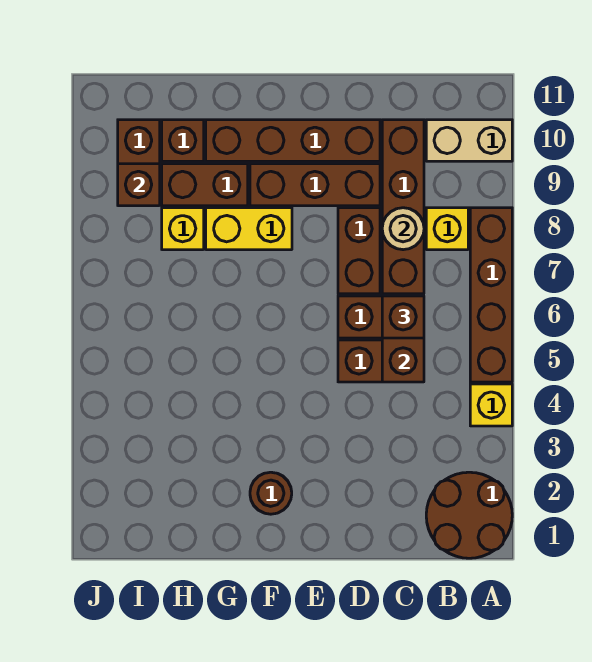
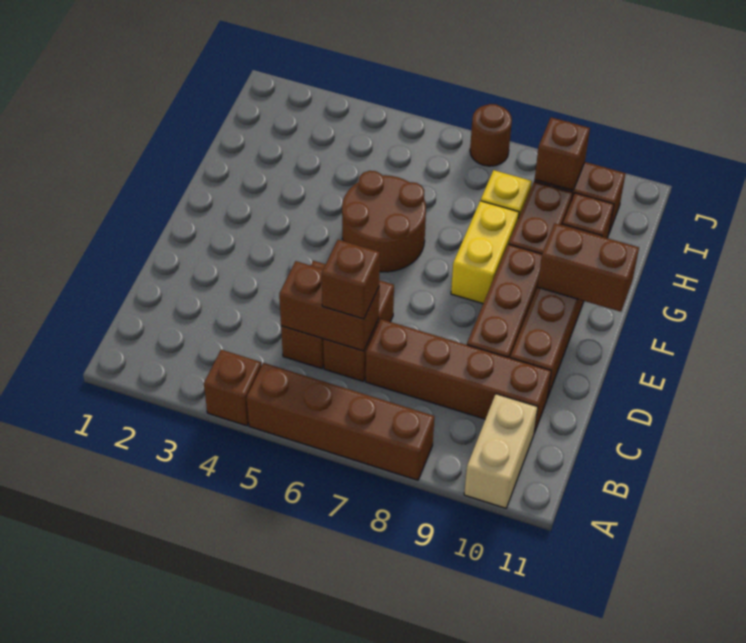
brown round brick A1:B2 level 1 -> brown round brick F5:G6 level 1
yellow brick A4 level 1 -> brown brick A4 level 1
yellow brick B8 level 1 -> none
tan round brick C8 level 2 -> none
brown brick D7:D8 level 1 -> brown brick F10:F11 level 2
brown round brick F2 level 1 -> brown round brick J7 level 1

